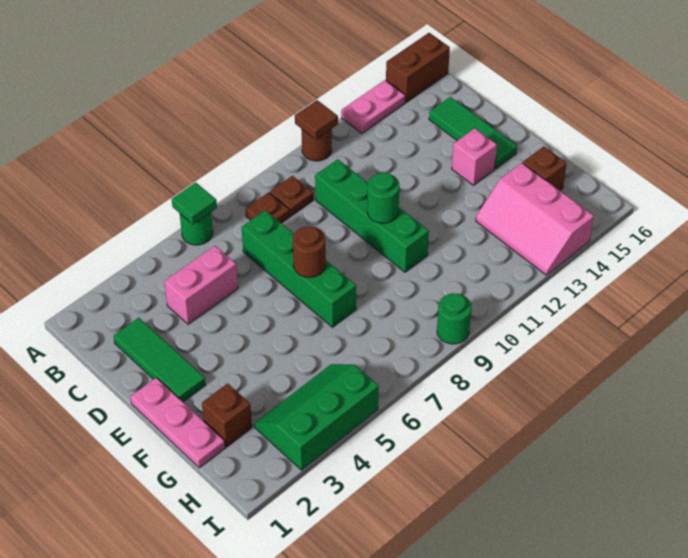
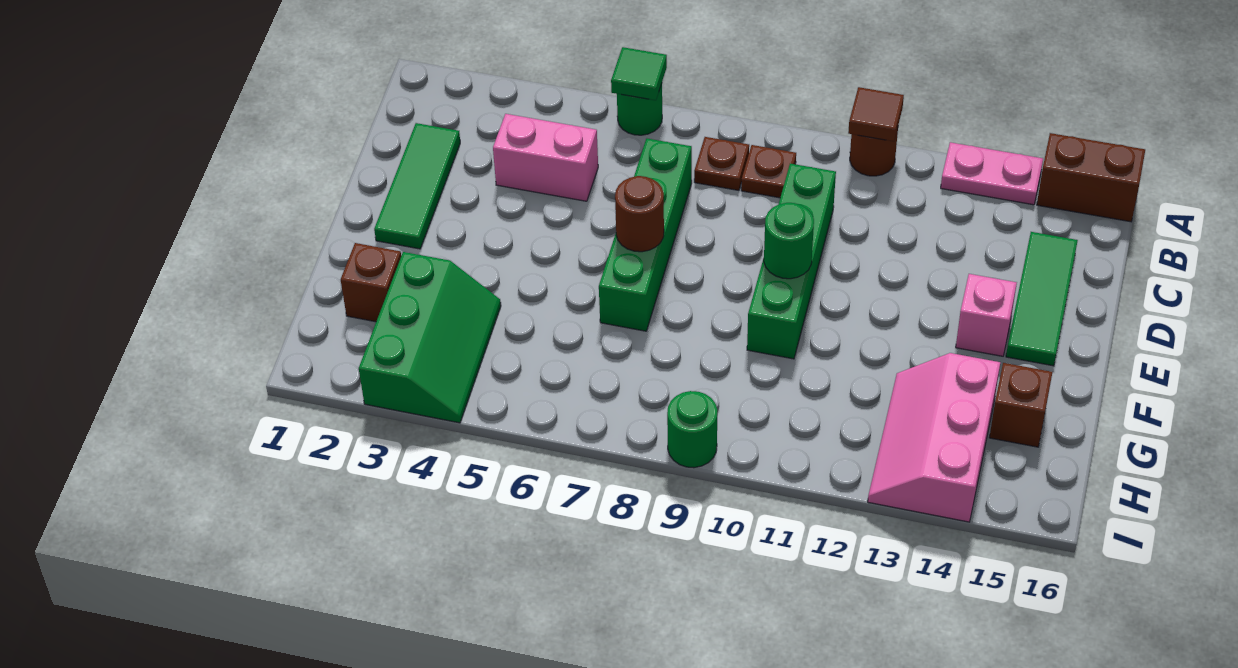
pink plate E1:G1 level 1 -> none
green slope H3:I5 level 1 top I -> green slope G3:I4 level 1 top 3

